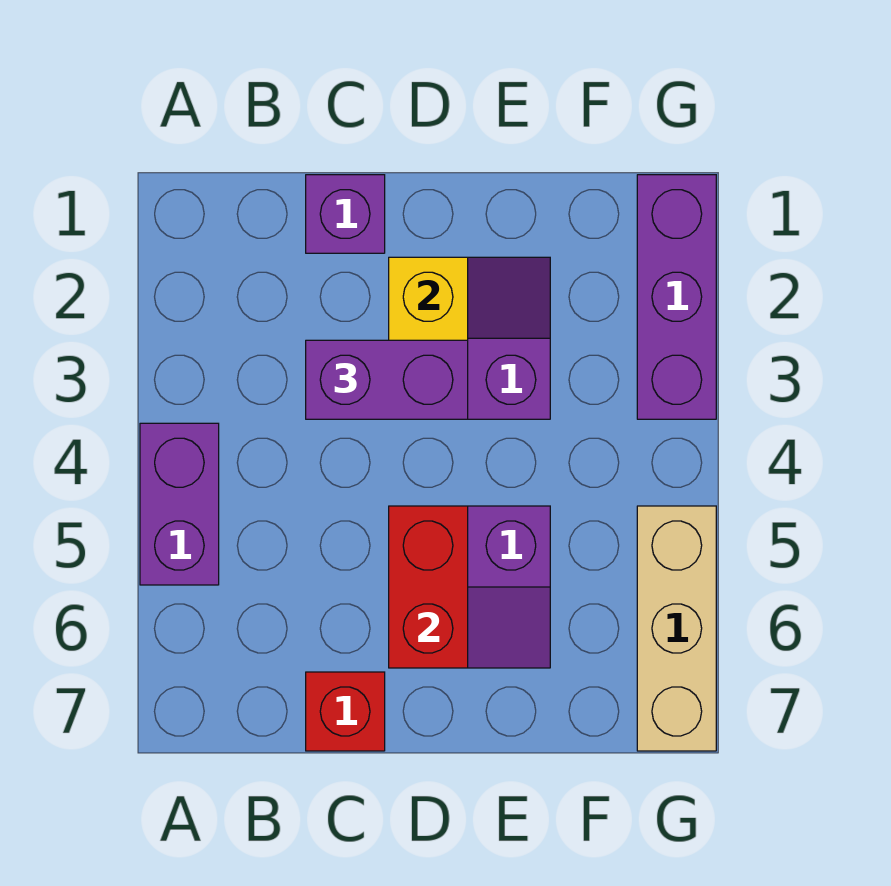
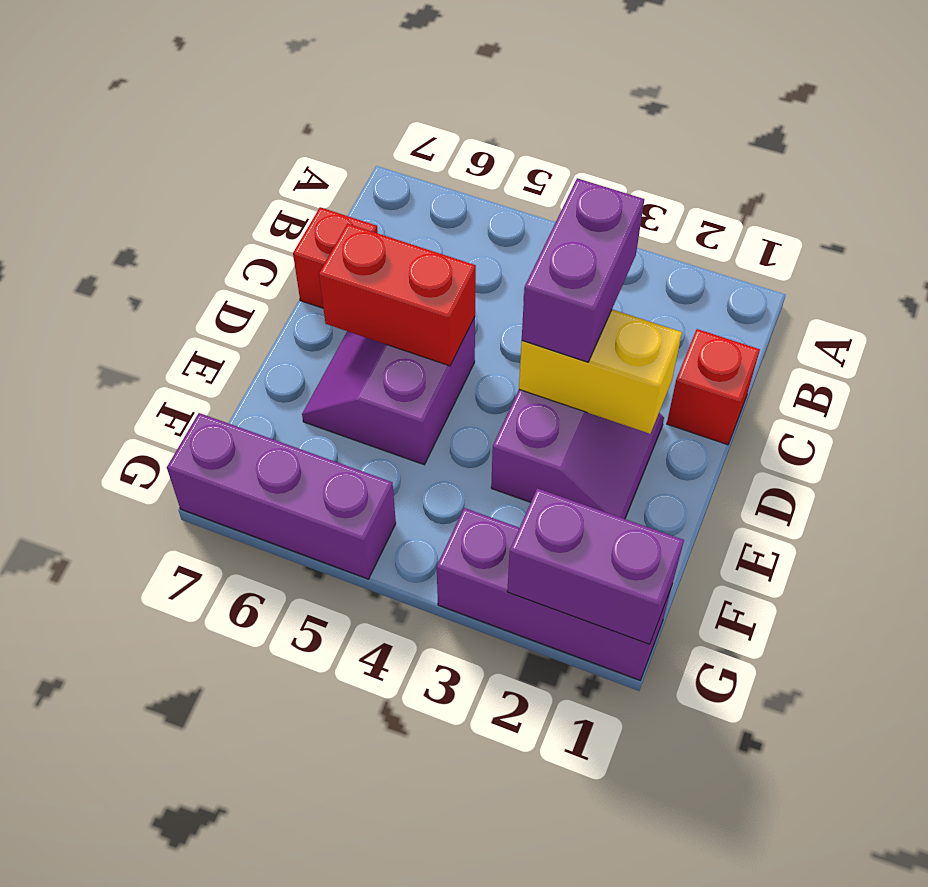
purple brick A4:A5 level 1 -> purple brick G1:G2 level 2
purple brick C1 level 1 -> red brick C1 level 1
tan brick G5:G7 level 1 -> purple brick G5:G7 level 1

